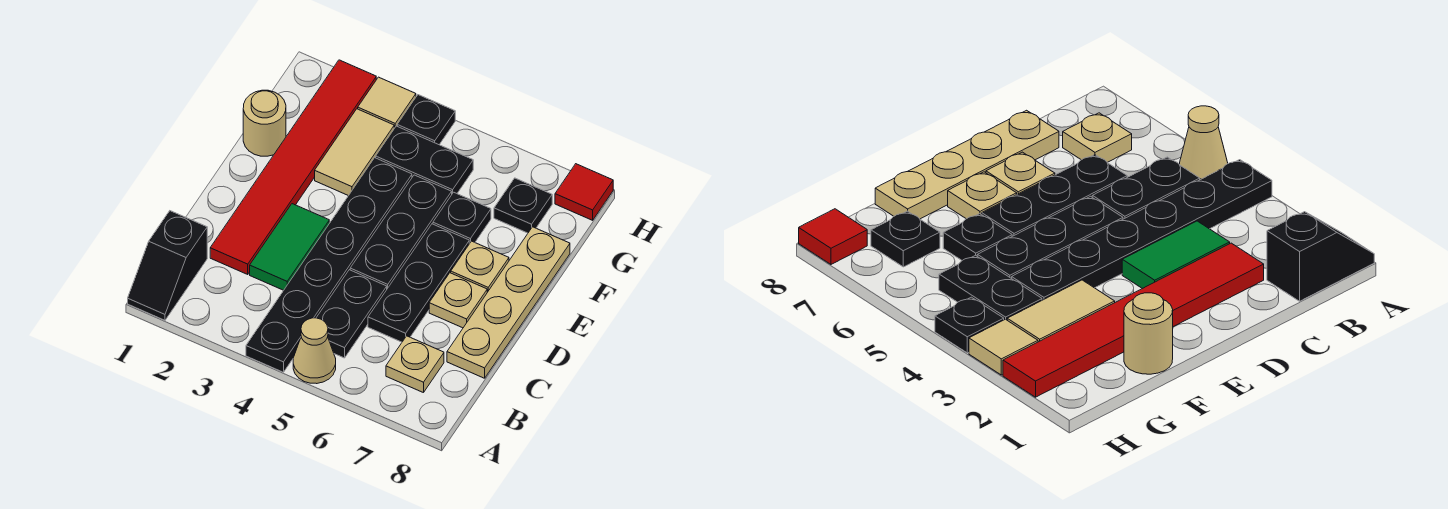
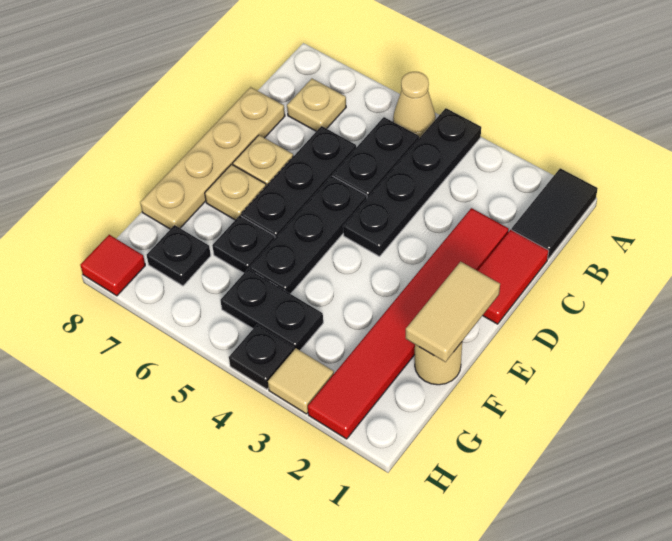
black slope A1:B1 level 1 top B -> black tile A1:B1 level 1
black plate A4:F4 level 1 -> black plate A4:D4 level 1
none -> red tile C1:D1 level 1
green tile C3:D3 level 1 -> none
tan tile F3:G3 level 1 -> tan tile E1:F1 level 2

